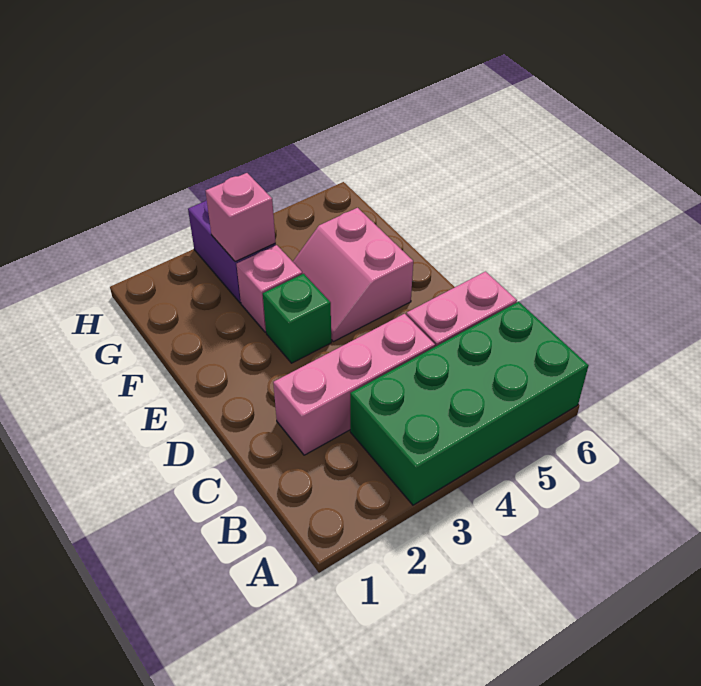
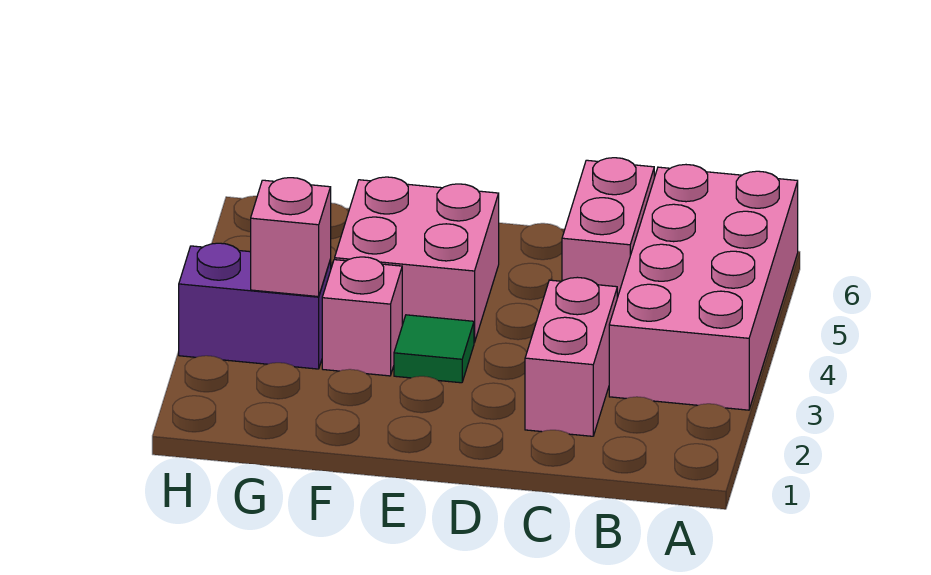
green brick A3:B6 level 1 -> pink brick A3:B6 level 1
pink brick C2:C4 level 1 -> pink brick C2:C3 level 1
green brick E3 level 1 -> green tile E3 level 1
pink slope E4:F5 level 1 top 5 -> pink brick E4:F5 level 1

